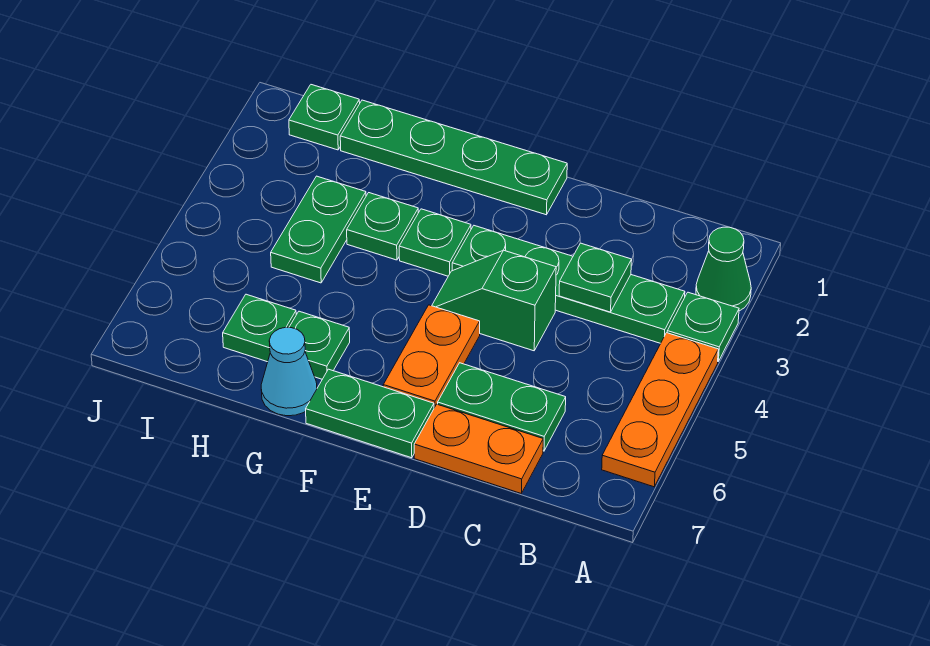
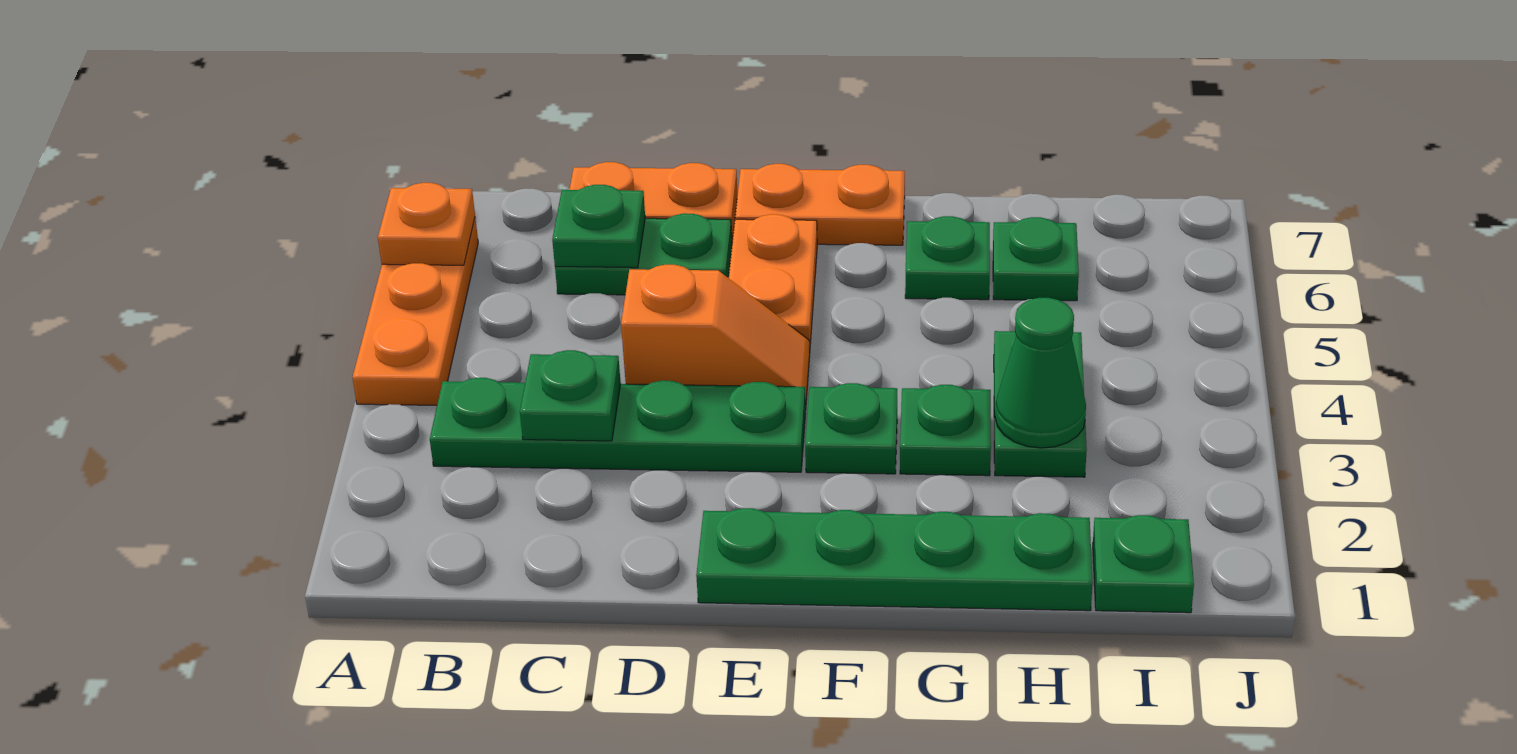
green cone A2 level 1 -> green cone H3 level 2
green plate A3 level 1 -> green plate C6 level 2
none -> orange plate A6 level 2
green slope D4:E4 level 1 top D -> orange slope D4:E4 level 1 top D
green plate E7:F7 level 1 -> orange plate E7:F7 level 1
cyan cone G7 level 1 -> none

